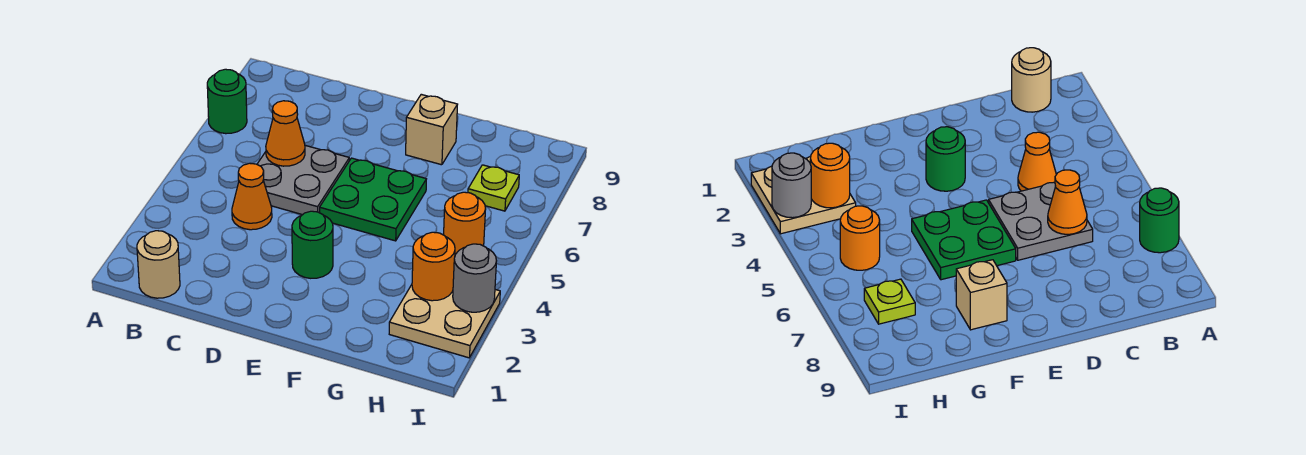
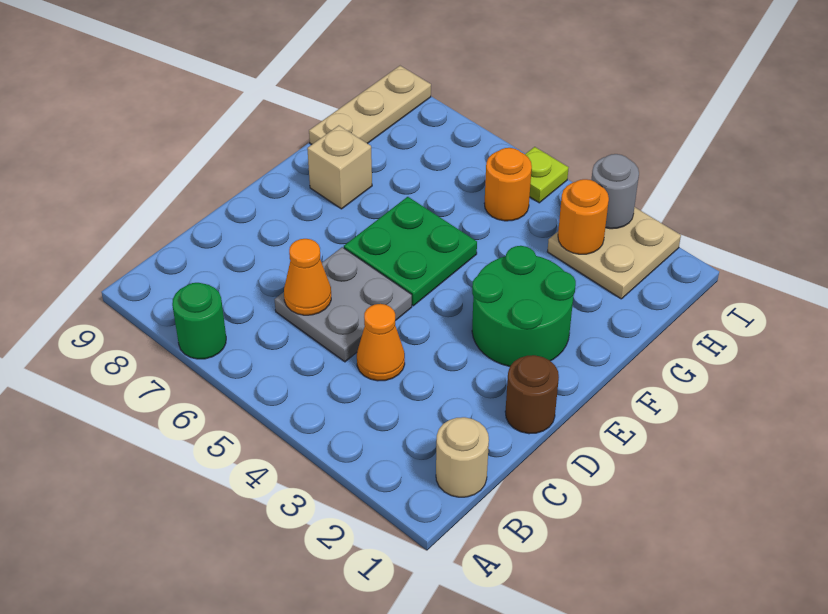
none -> brown round brick D1 level 1
green round brick E3 level 1 -> green round brick E2:F3 level 1
none -> tan plate G9:I9 level 1
lime plate H7 level 1 -> lime plate I5 level 1

